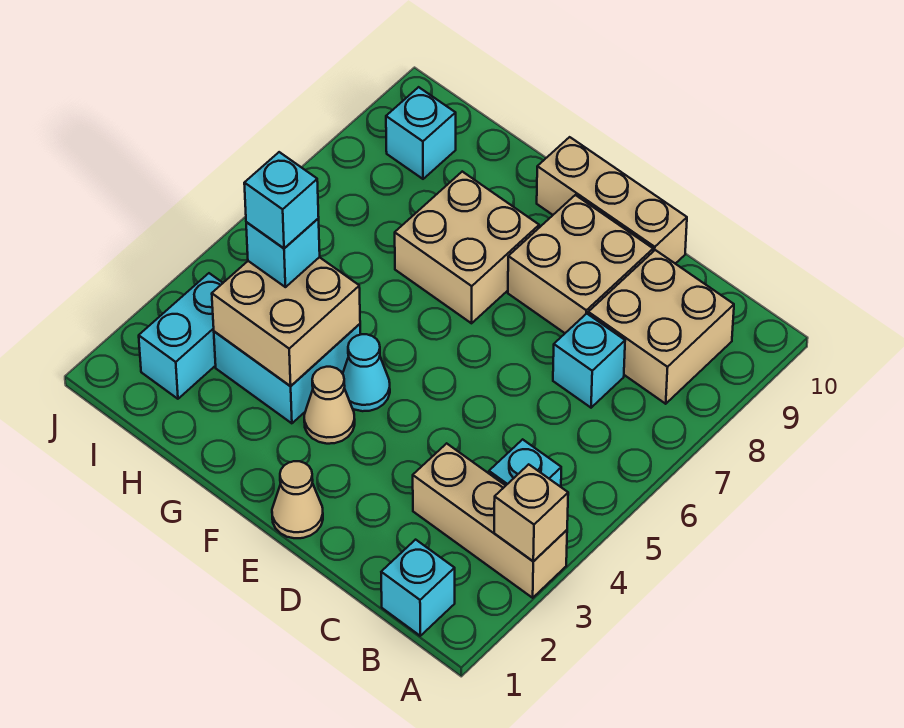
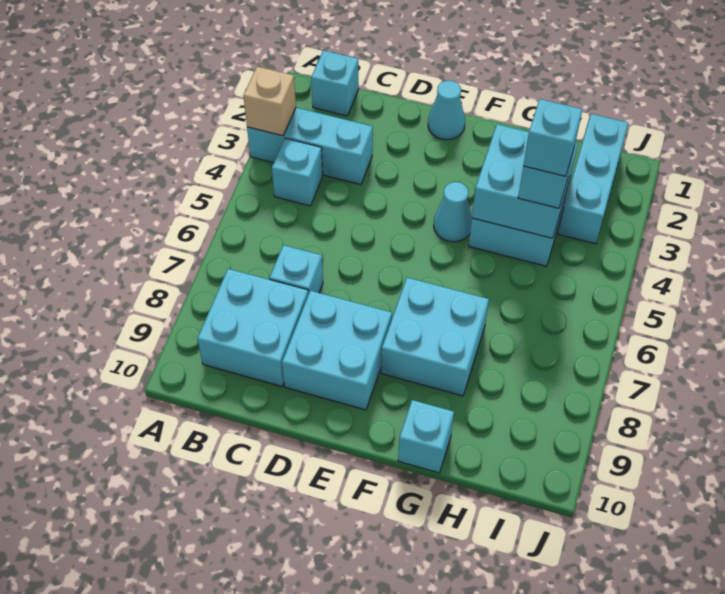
tan brick A3:C3 level 1 -> cyan brick A3:C3 level 1
tan brick B8:C9 level 1 -> cyan brick B8:C9 level 1
tan brick D8:E9 level 1 -> cyan brick D8:E9 level 1
tan brick D10:F10 level 1 -> none
tan cone E1 level 1 -> cyan cone E1 level 1
tan cone F3 level 1 -> none
tan brick F7:G8 level 1 -> cyan brick F7:G8 level 1
tan brick G3:H4 level 2 -> cyan brick G3:H4 level 2
cyan brick I2:I3 level 1 -> cyan brick I1:I3 level 1
cyan brick I9 level 1 -> cyan brick G10 level 1

